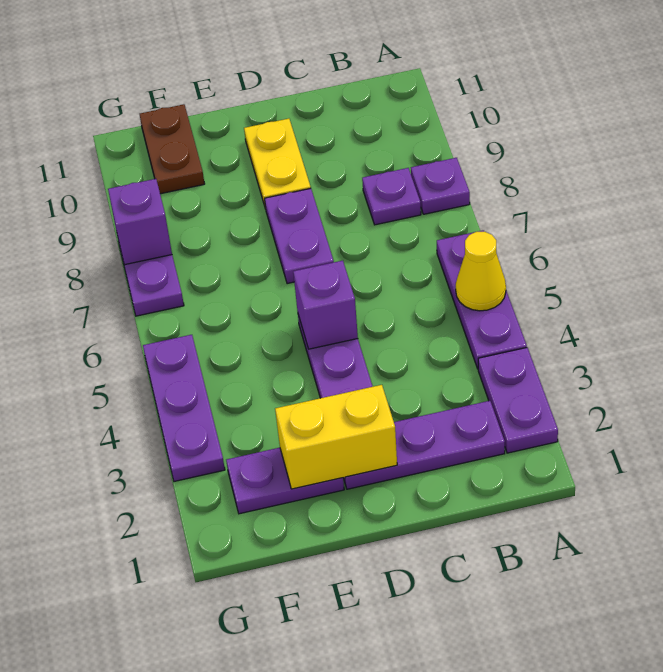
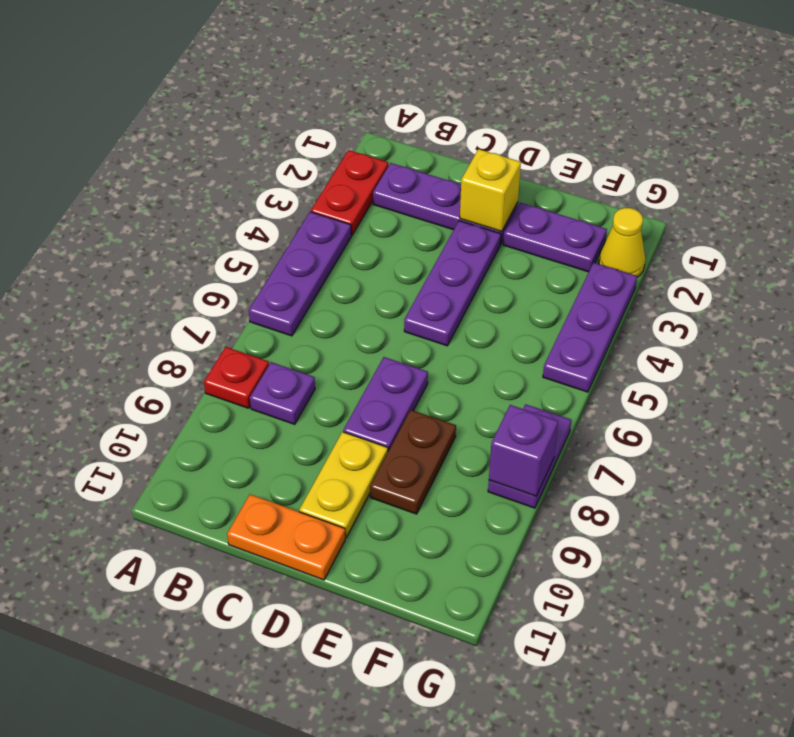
purple plate A2:A3 level 1 -> red plate A2:A3 level 1
yellow cone A5 level 2 -> yellow cone G2 level 1
purple plate A8 level 1 -> red plate A8 level 1
none -> orange plate C11:D11 level 1
yellow brick D2:E2 level 2 -> yellow brick D2 level 2
purple brick D5 level 2 -> none
brown plate F10:F11 level 1 -> brown plate E8:E9 level 1

